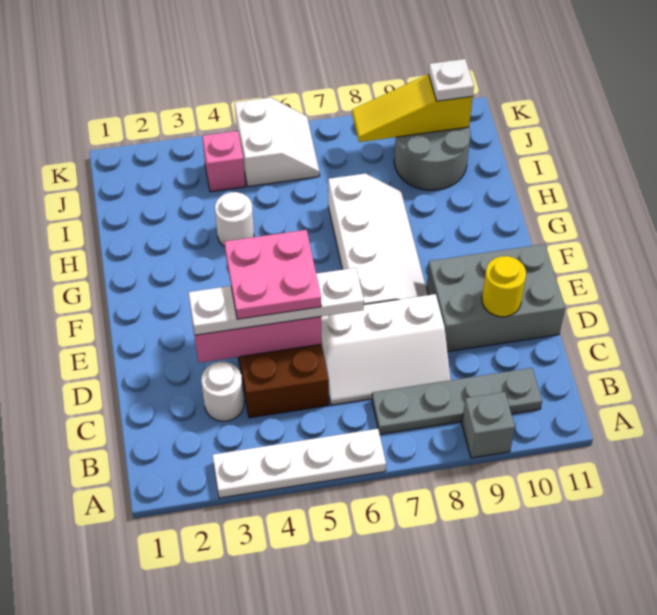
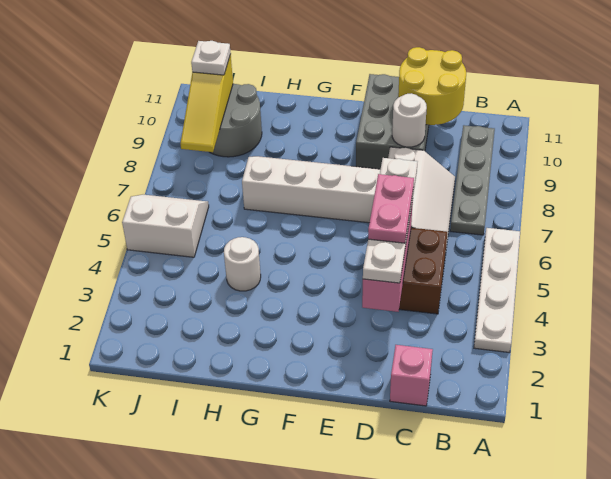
grey brick A9 level 1 -> none
white round brick C3 level 1 -> white round brick D9 level 2
pink plate D4:E5 level 4 -> pink plate D4:D5 level 4
yellow round brick D10 level 2 -> yellow round brick C10:D11 level 2
pink brick J4 level 1 -> pink brick C1 level 1

